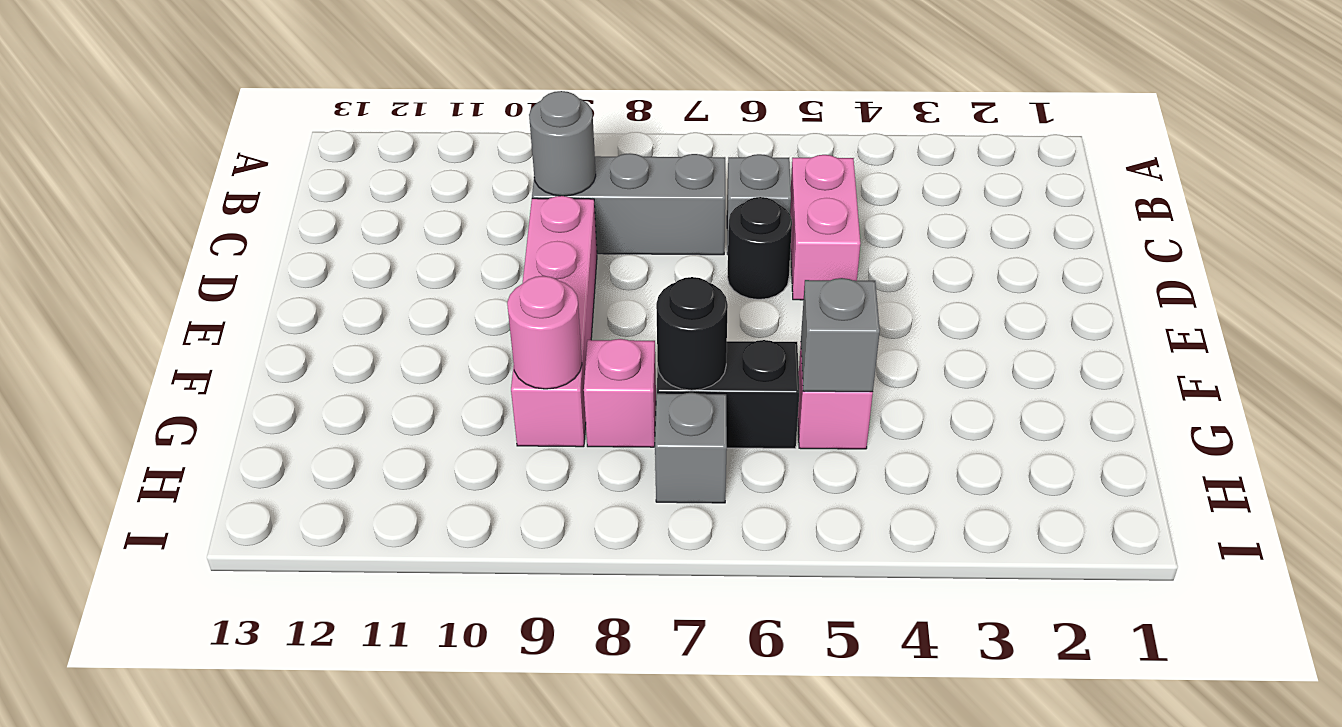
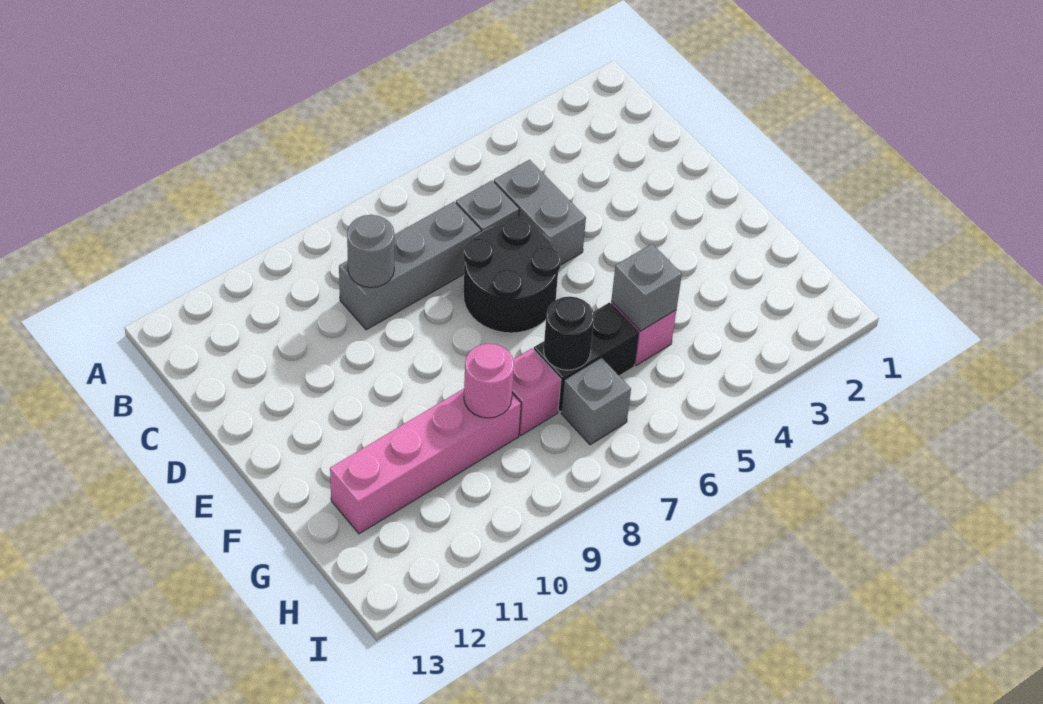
pink brick C5:D5 level 1 -> grey brick C5:D5 level 1
black round brick D6 level 1 -> black round brick D6:E7 level 1
pink brick D9:G9 level 1 -> pink brick G9:G12 level 1

